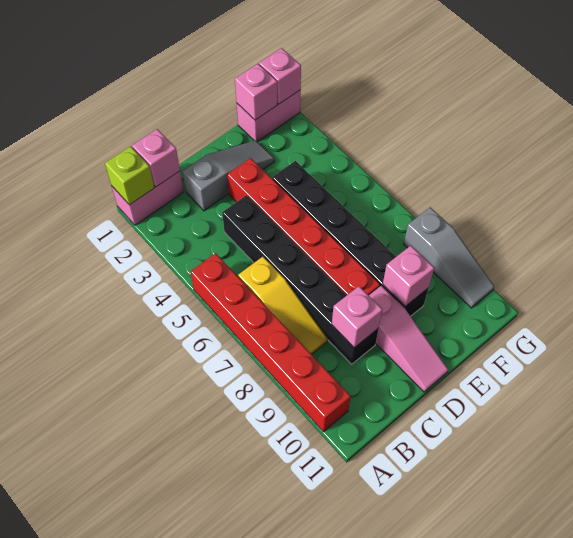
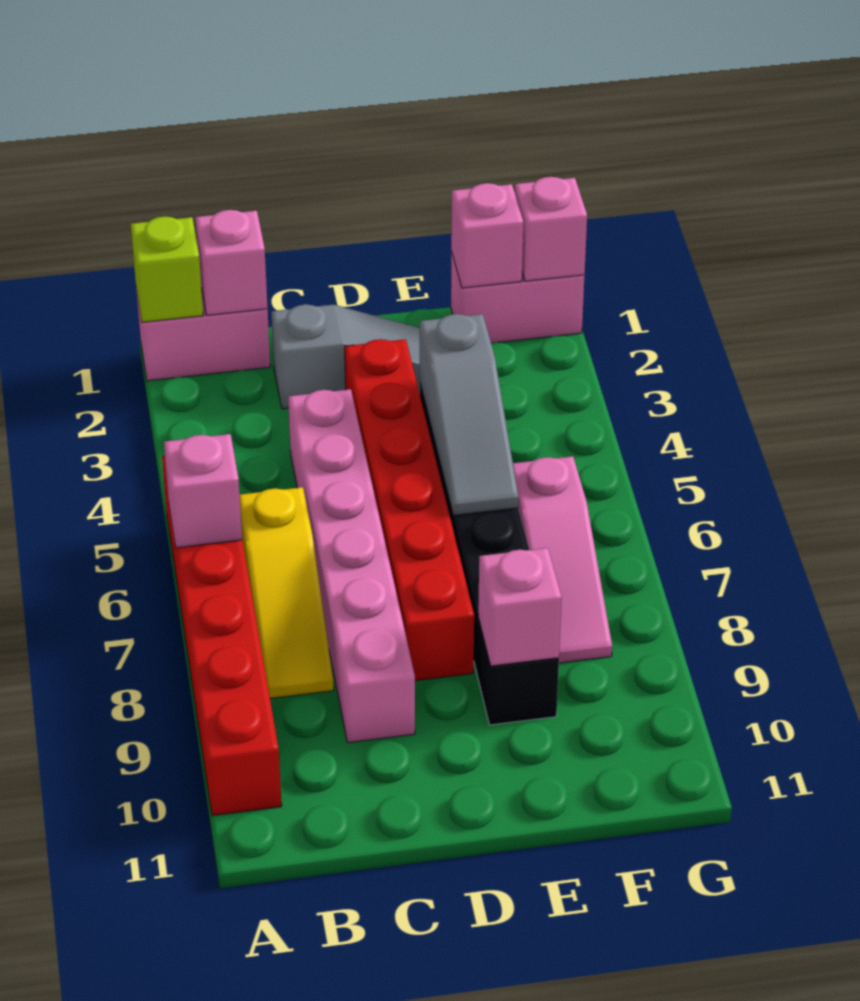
black brick C4:C9 level 1 -> pink brick C4:C9 level 1
pink brick C9 level 2 -> pink brick A6 level 2
pink slope D9:D11 level 1 top 9 -> pink slope F6:F8 level 1 top 6
grey slope G8:G10 level 1 top 8 -> grey slope E4:E6 level 2 top 4

